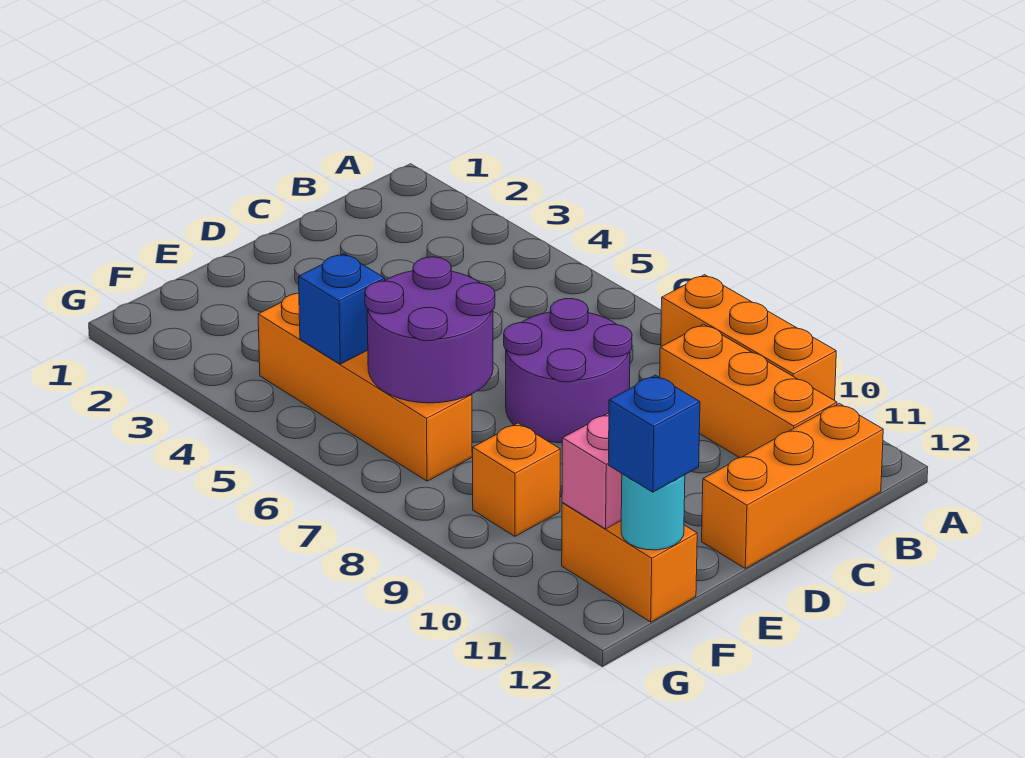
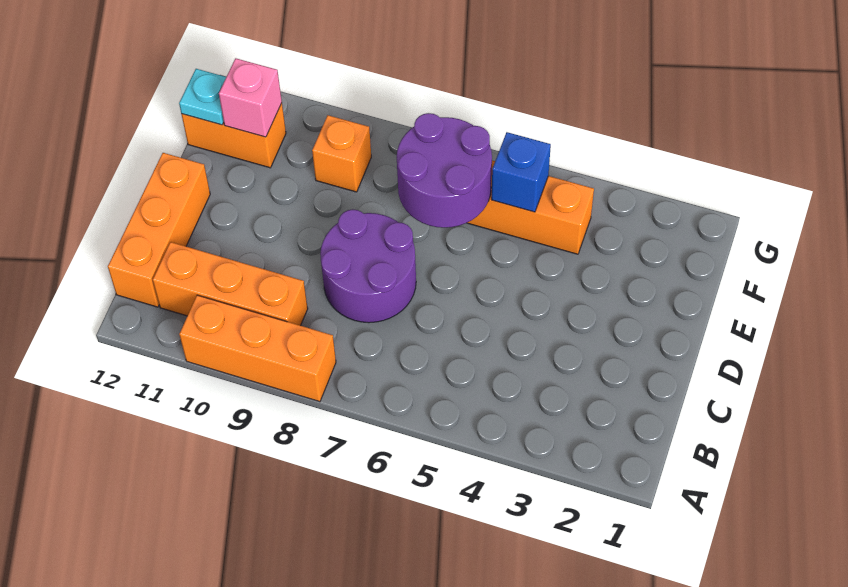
cyan round brick F12 level 2 -> cyan plate F12 level 2
blue brick F12 level 3 -> none

